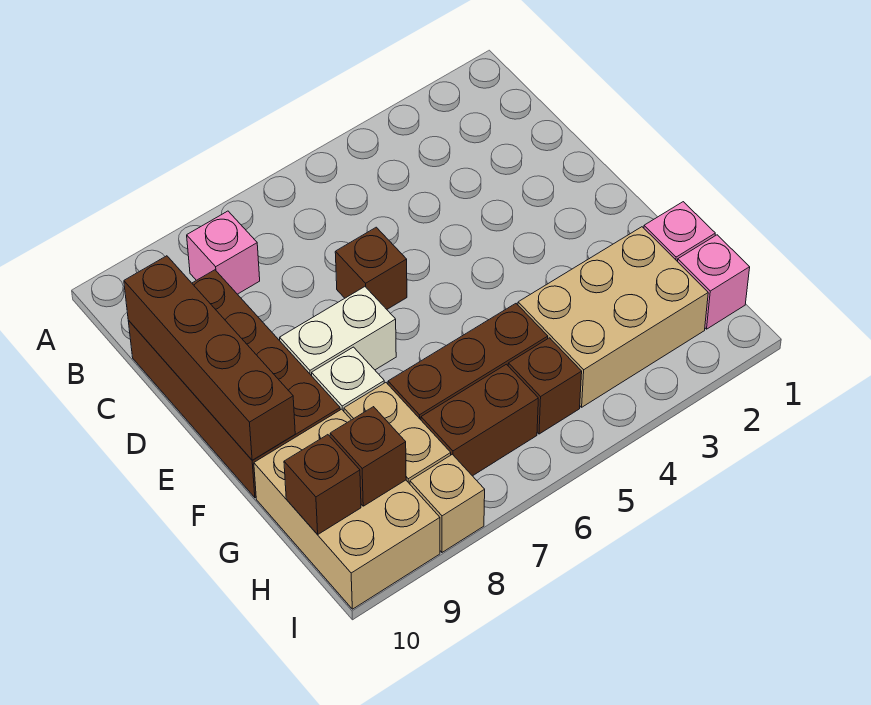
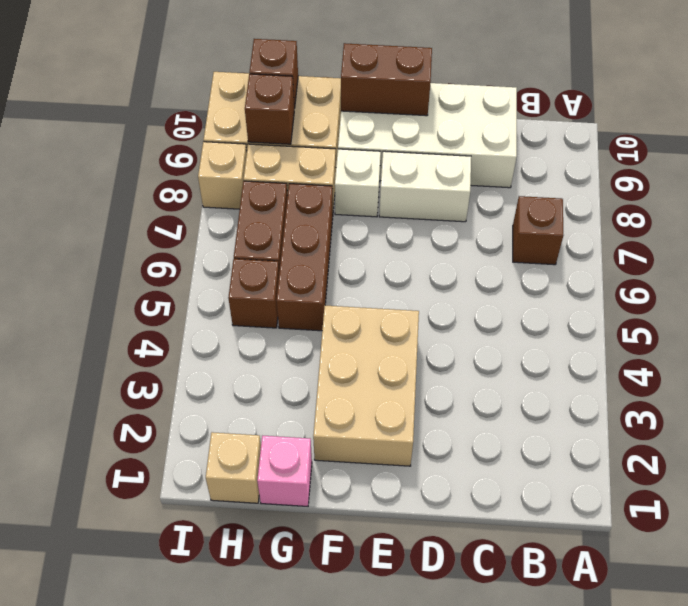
pink brick B8 level 1 -> none
brown brick C9:F10 level 1 -> white brick C9:F10 level 1
brown brick C10:F10 level 2 -> brown brick E10:F10 level 2
brown brick D6 level 1 -> brown brick B7 level 1
white brick E7:E8 level 1 -> white brick D8:E8 level 1
tan brick G2:H4 level 1 -> tan brick E2:F4 level 1
pink brick H1 level 1 -> tan brick H1 level 1

